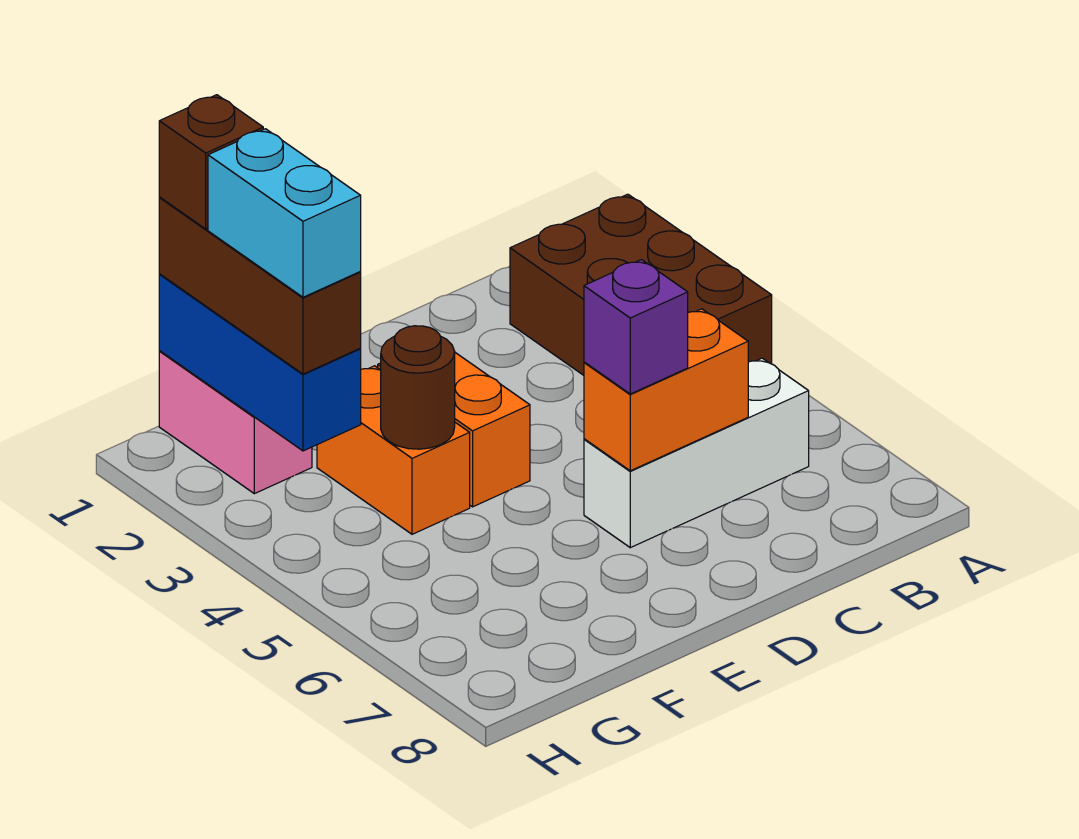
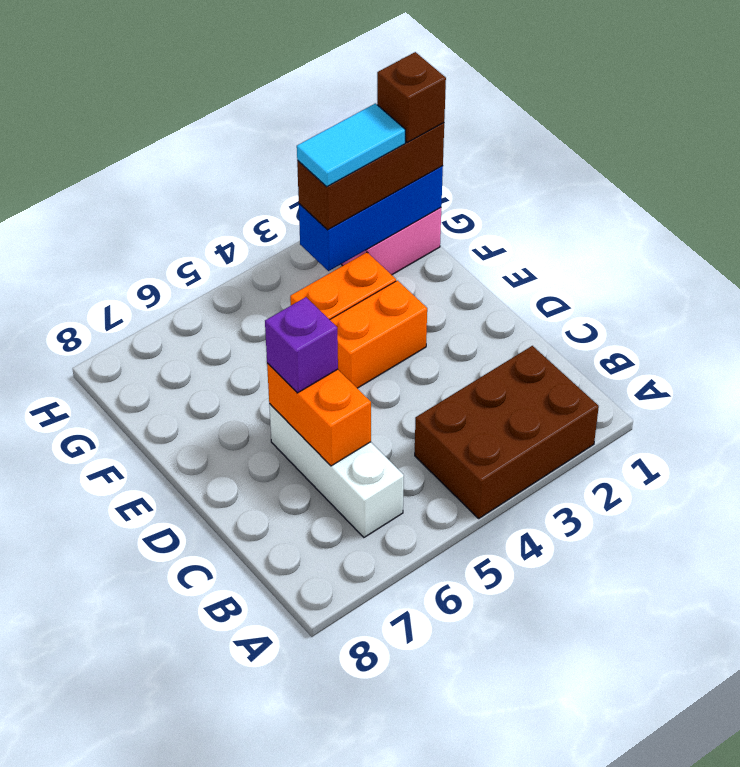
brown round brick F4 level 2 -> none
cyan brick G2:G3 level 4 -> cyan tile G2:G3 level 4

